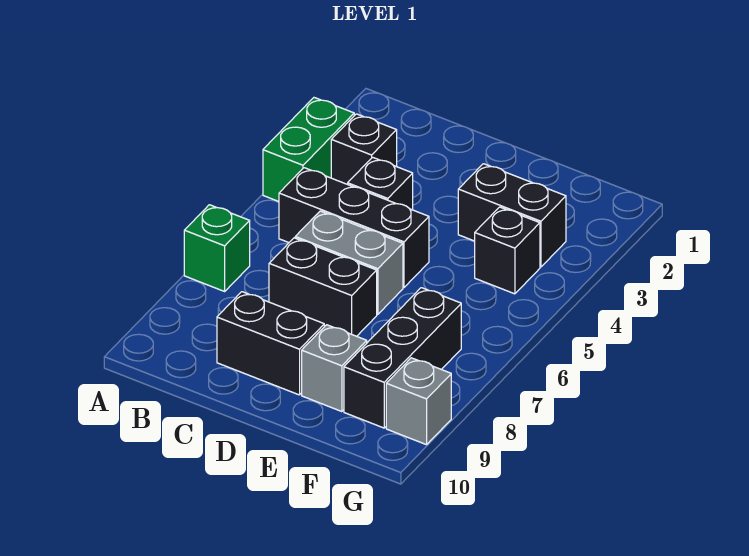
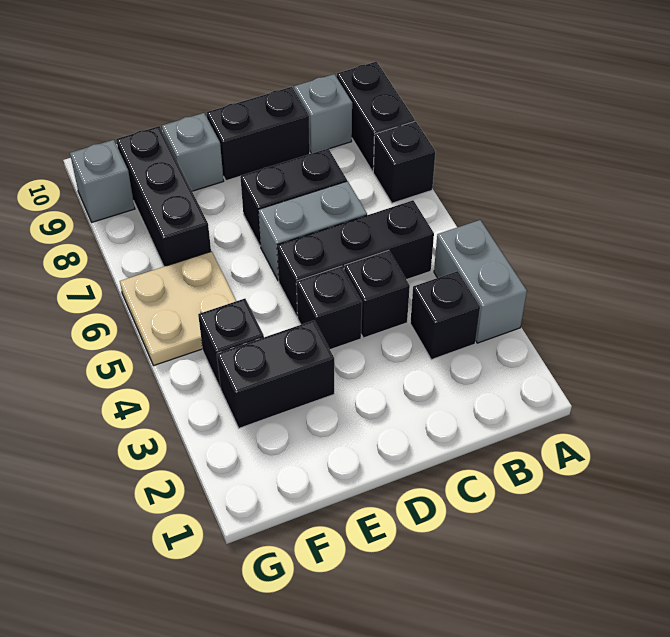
green brick A3:A4 level 1 -> grey brick A3:A4 level 1
green brick A7 level 1 -> black brick A7 level 1
none -> black brick A8:A9 level 1
none -> grey brick B9 level 1
none -> black brick D4 level 1
none -> tan plate F5:G6 level 1

